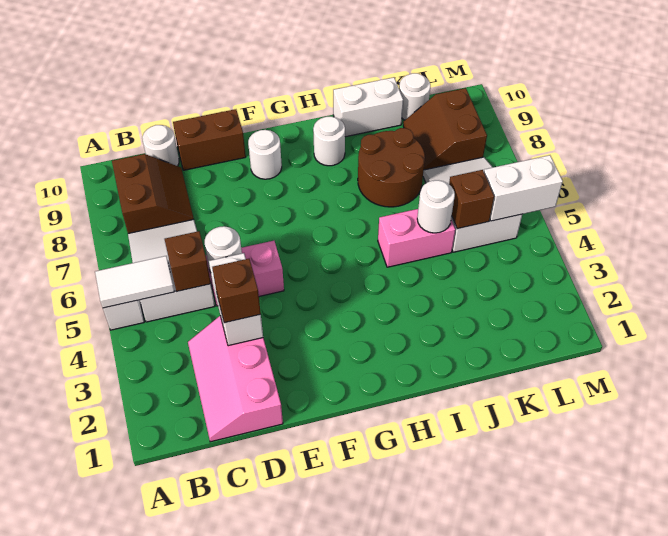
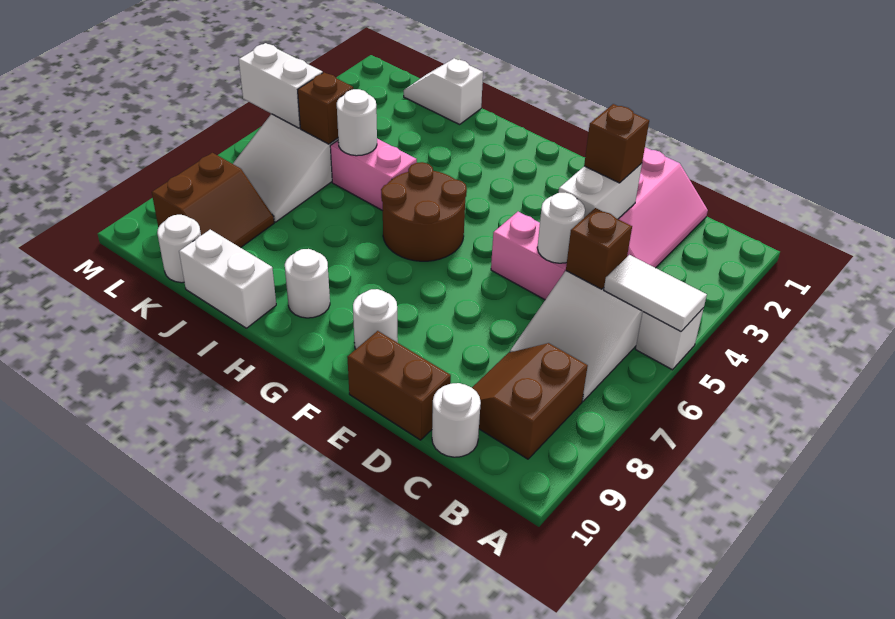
brown round brick I7:J8 level 1 -> brown round brick G5:H6 level 1
none -> white slope J1:K1 level 1 top J

